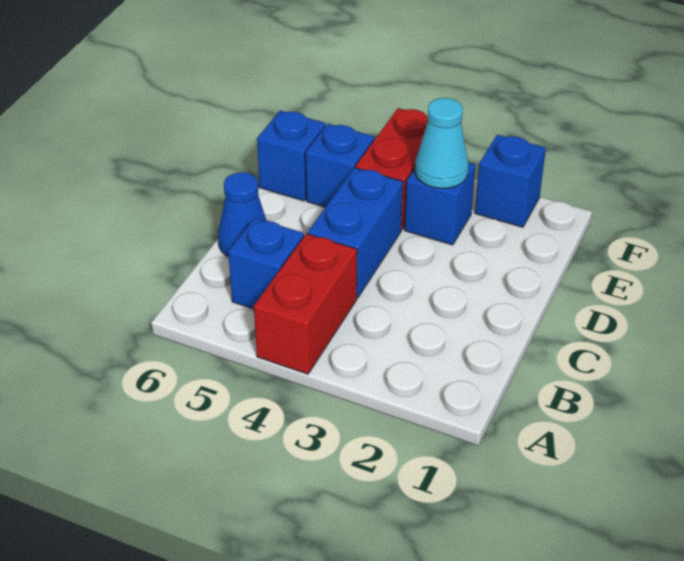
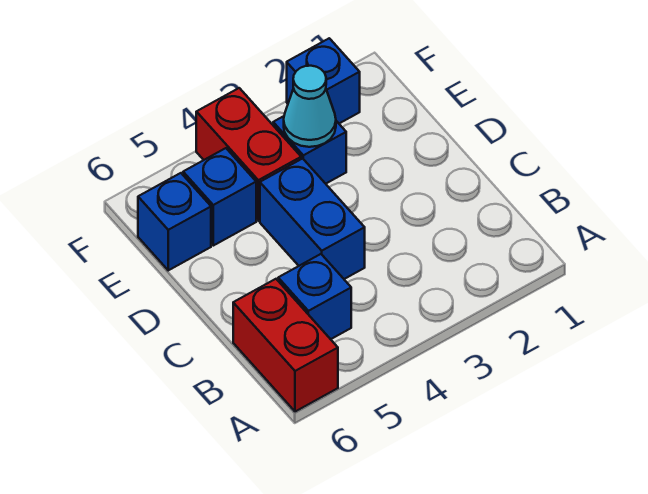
red brick A4:B4 level 1 -> red brick A6:B6 level 1
blue cone C6 level 1 -> none

